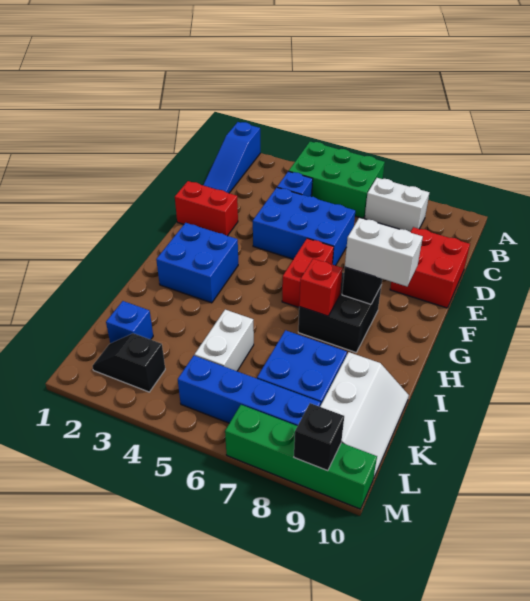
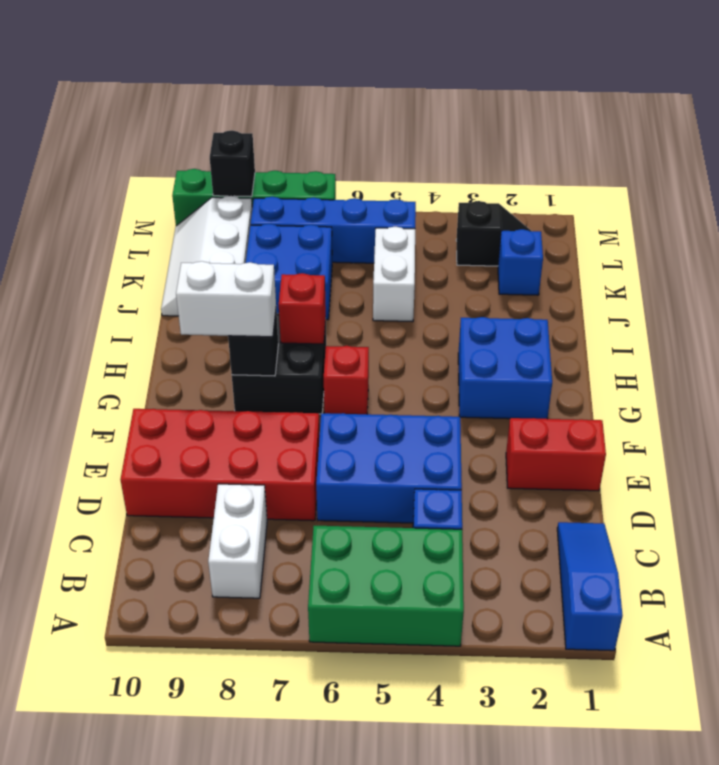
white brick B7:B8 level 1 -> white brick B8:C8 level 1
red brick D9:E10 level 1 -> red brick D7:E10 level 1
red brick F6:G6 level 1 -> red brick G6 level 1

